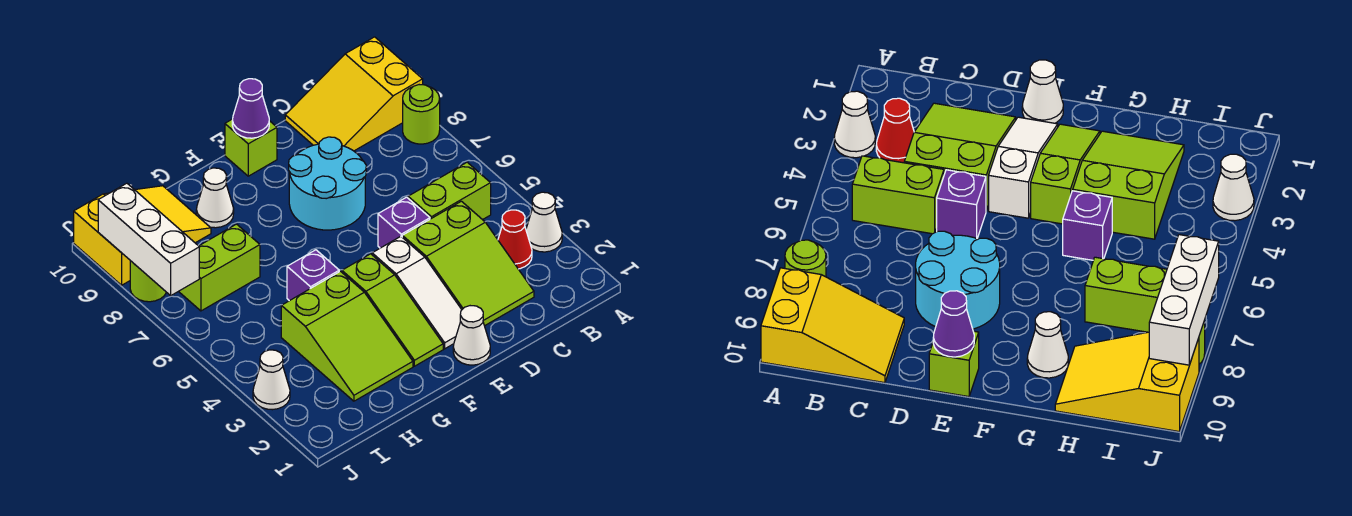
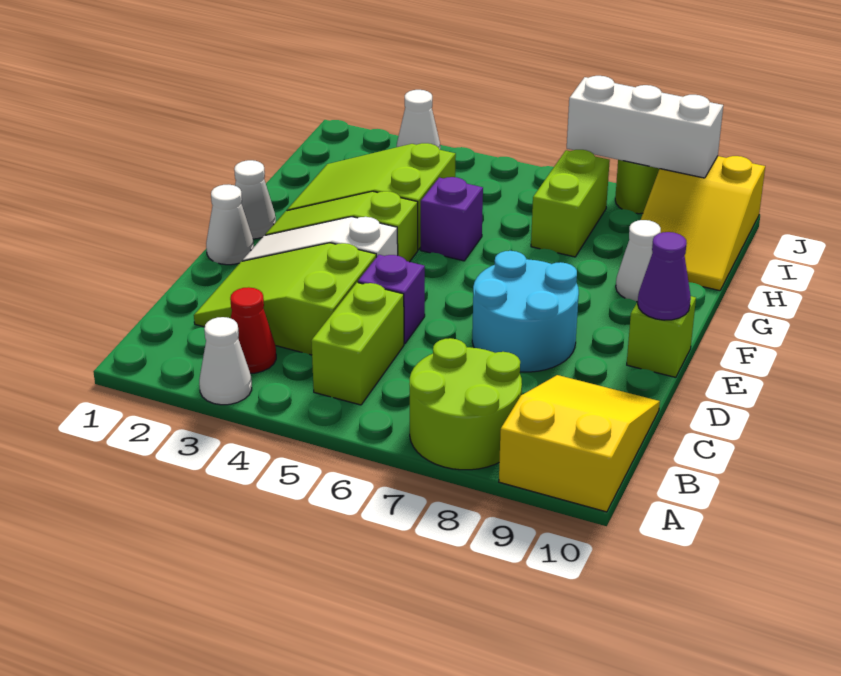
lime round brick A8 level 1 -> lime round brick A7:B8 level 1
none -> white cone F1 level 1

